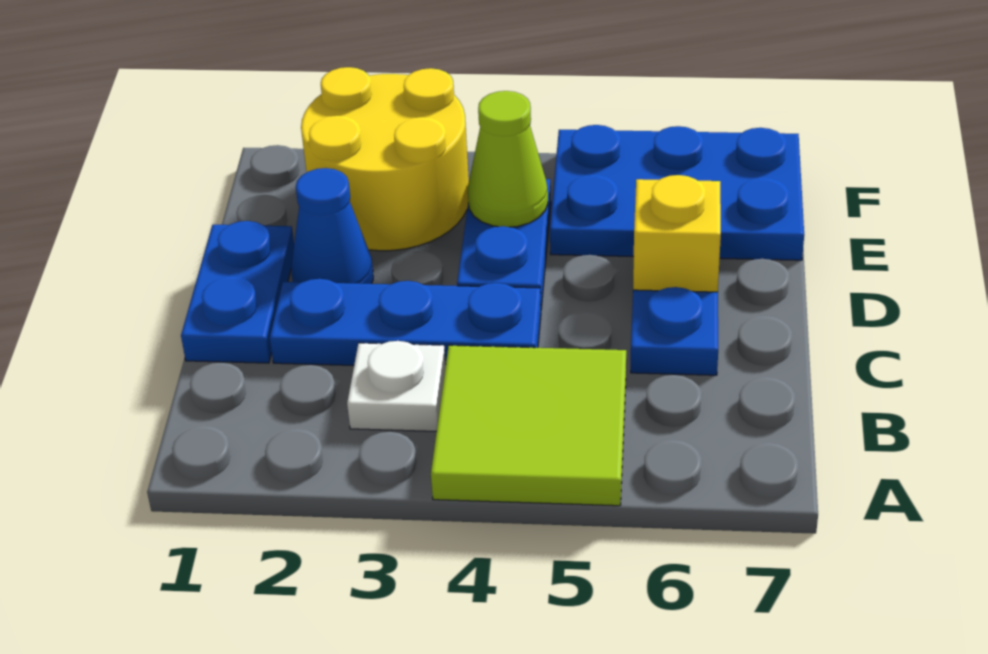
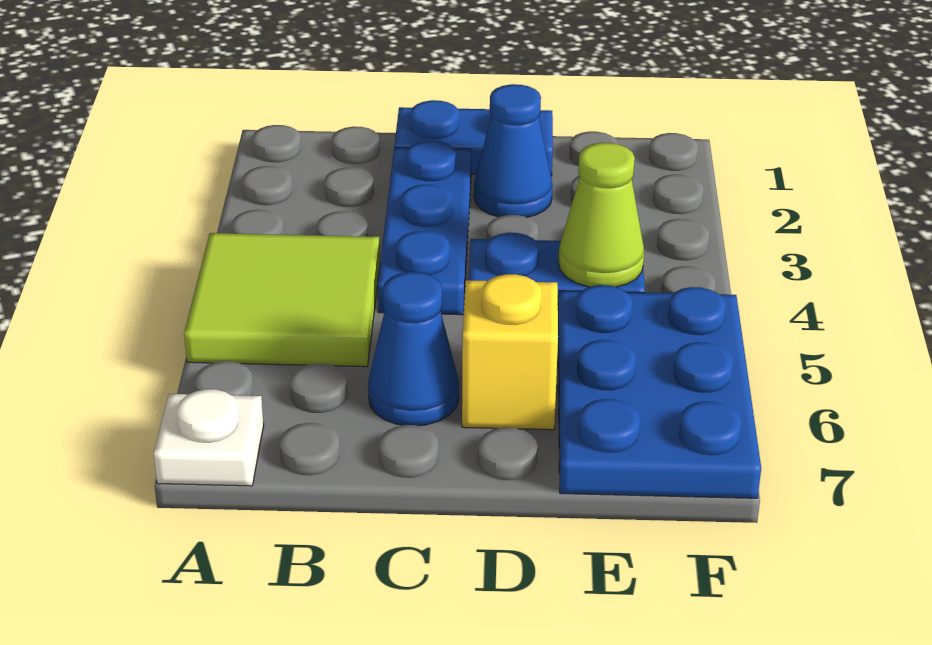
white plate B3 level 1 -> white plate A7 level 1
blue plate C6 level 1 -> blue cone C6 level 1
yellow round brick E2:F3 level 1 -> none

